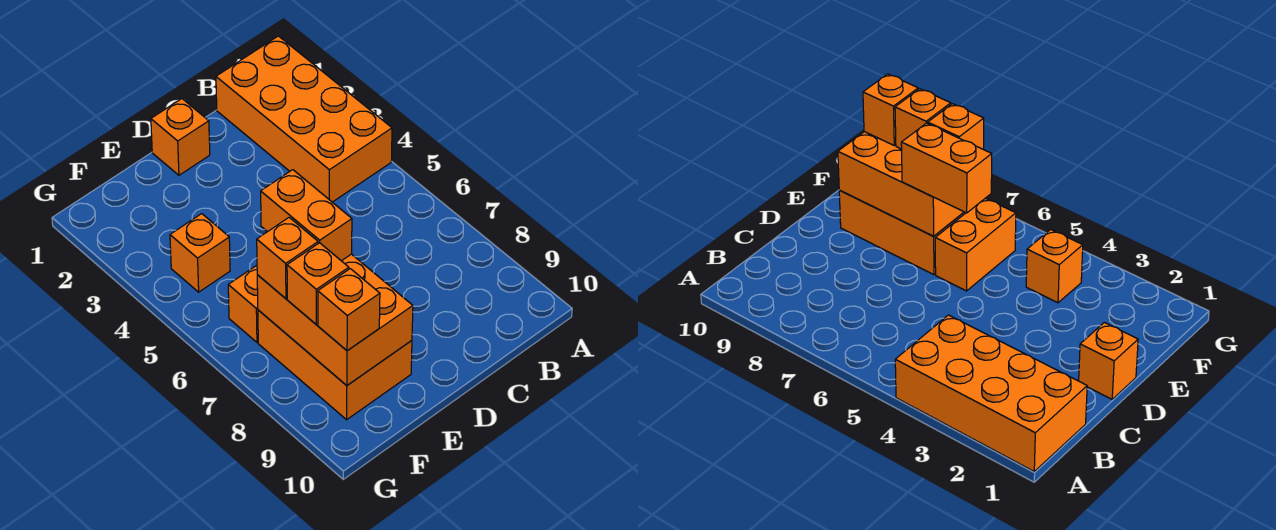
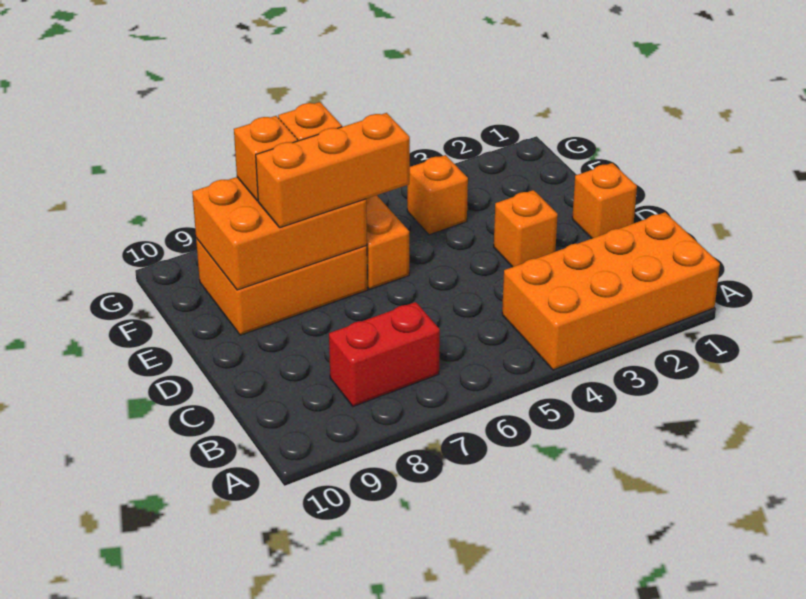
none -> red brick B7:B8 level 1
orange brick E6:E7 level 3 -> orange brick E6:E8 level 3
orange brick F9 level 3 -> orange brick D3 level 1

